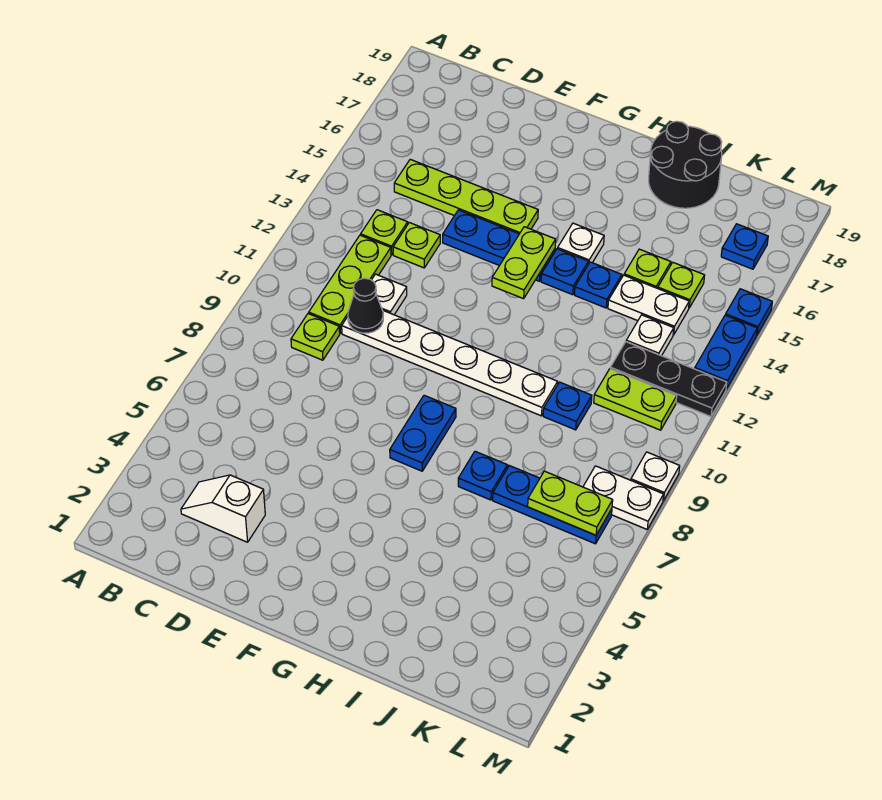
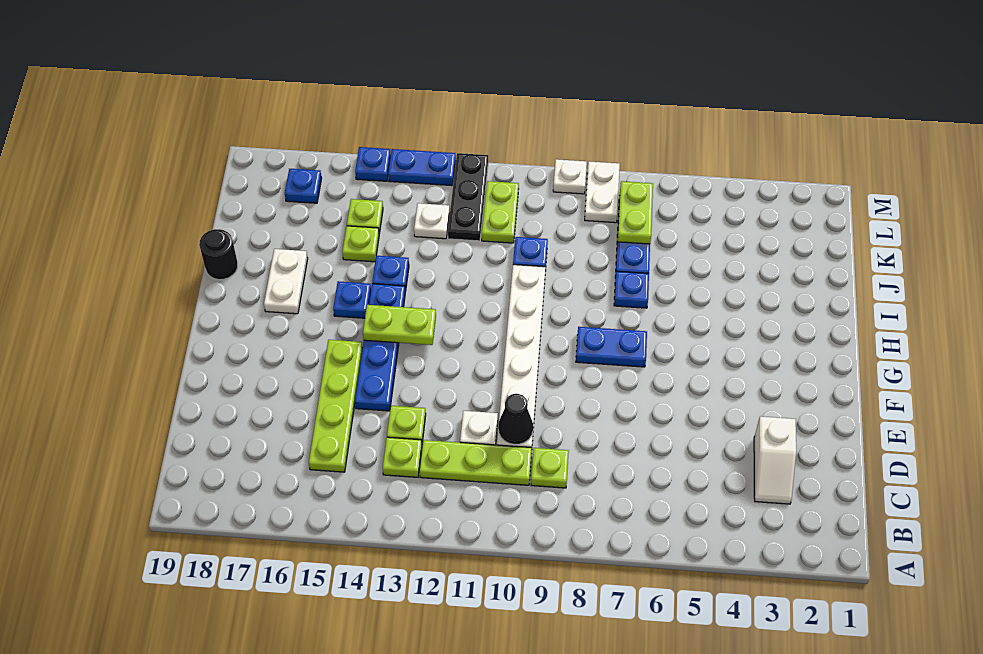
white plate H15 level 1 -> blue plate H15 level 1
black round brick I18:J19 level 1 -> black round brick I19 level 1
white plate J14:K14 level 1 -> white plate H17:I17 level 1

